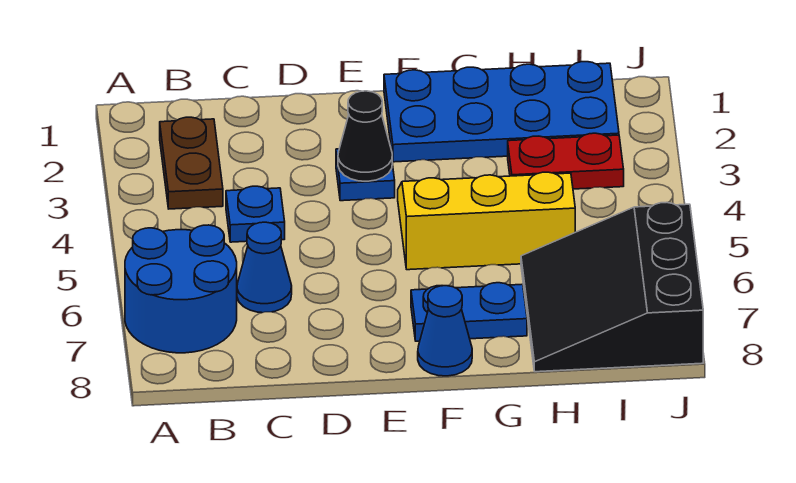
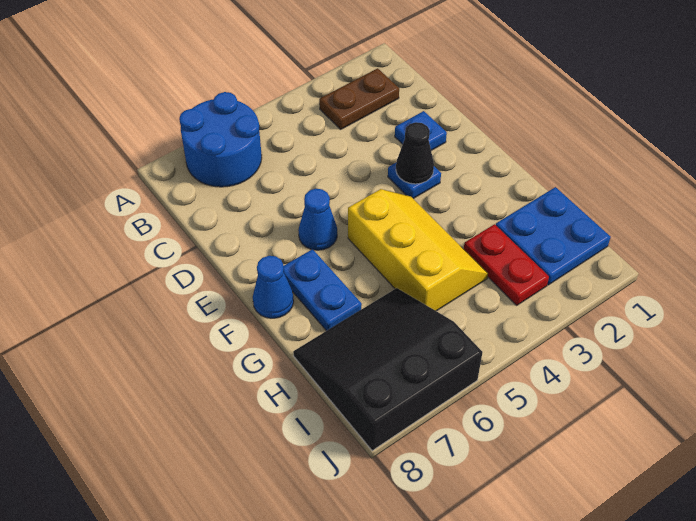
blue plate C4 level 1 -> blue plate D2 level 1
blue cone C6 level 1 -> blue cone E6 level 1
blue plate F1:I2 level 1 -> blue plate H1:I2 level 1

